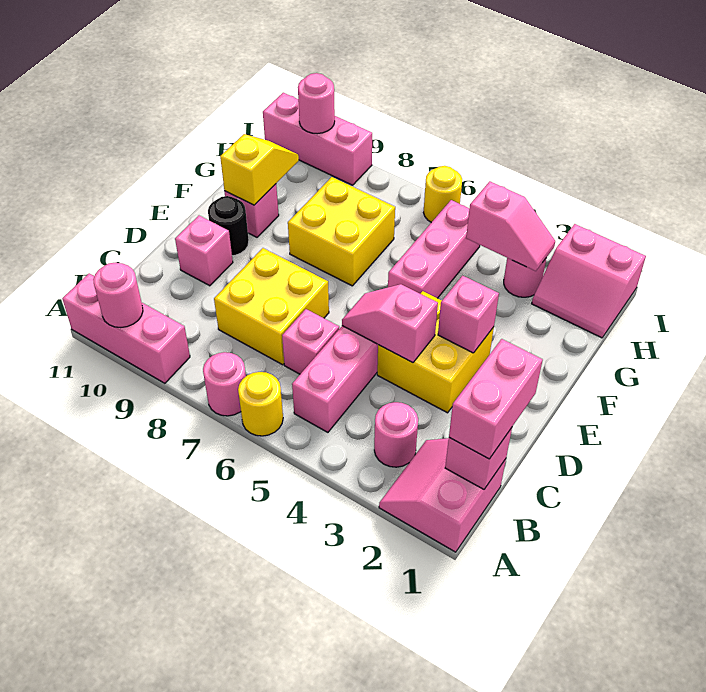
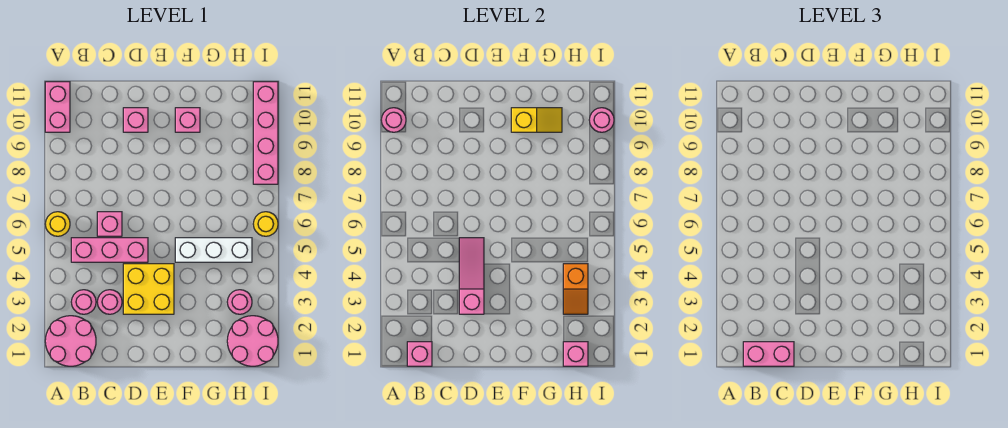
pink slope A1:B2 level 1 top 1 -> pink round brick A1:B2 level 1
pink round brick A7 level 1 -> pink round brick C3 level 1
pink brick A9:A11 level 1 -> pink brick A10:A11 level 1
yellow brick C7:D8 level 1 -> none
pink slope D4:D5 level 2 top 4 -> pink slope D3:D5 level 2 top 3
pink brick E3 level 2 -> pink brick H1 level 2
black round brick E10 level 1 -> none
pink brick F5:H5 level 1 -> white brick F5:H5 level 1
yellow brick F7:G8 level 1 -> none
pink slope H1:I2 level 1 top I -> pink round brick H1:I2 level 1
pink slope H3:H4 level 2 top 4 -> orange slope H3:H4 level 2 top 4
pink brick I9:I11 level 1 -> pink brick I8:I11 level 1

